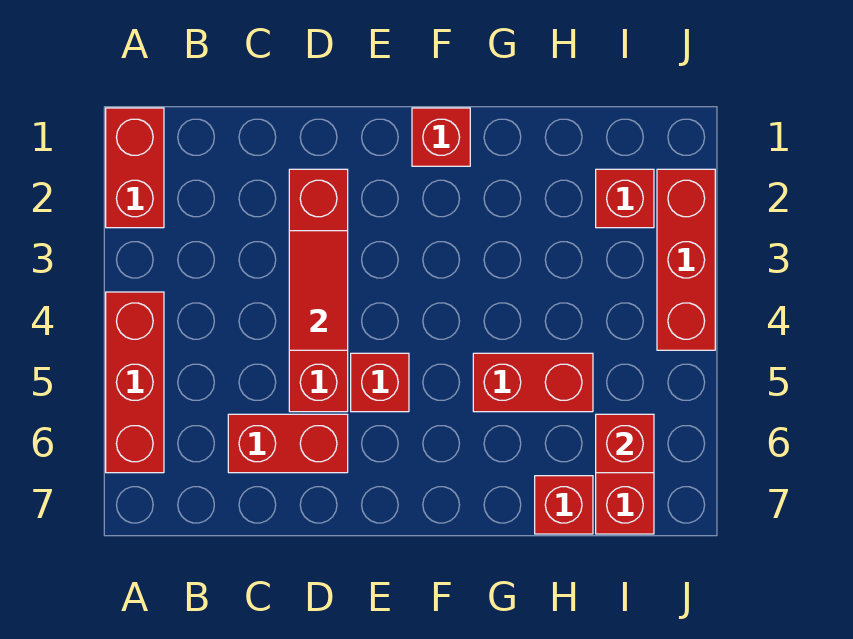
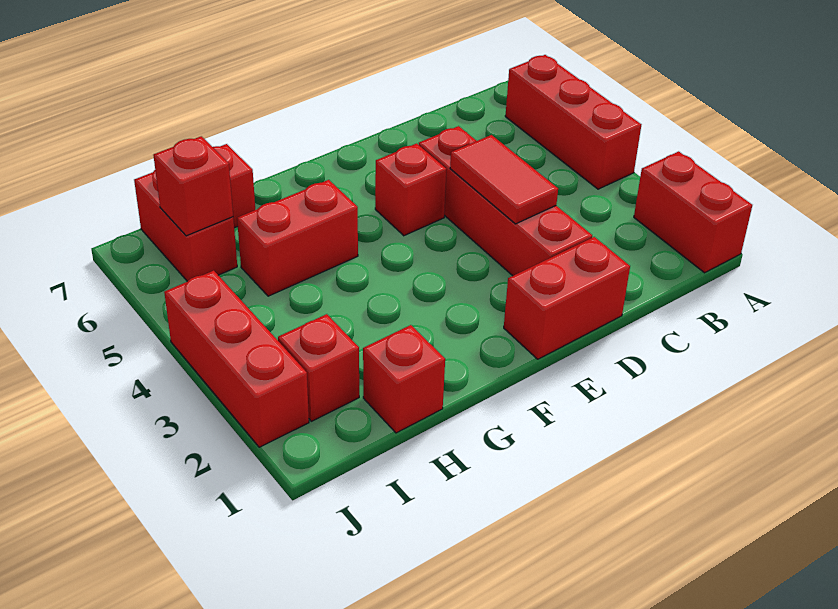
red brick C6:D6 level 1 -> red brick D1:E1 level 1
red brick F1 level 1 -> red brick H1 level 1

